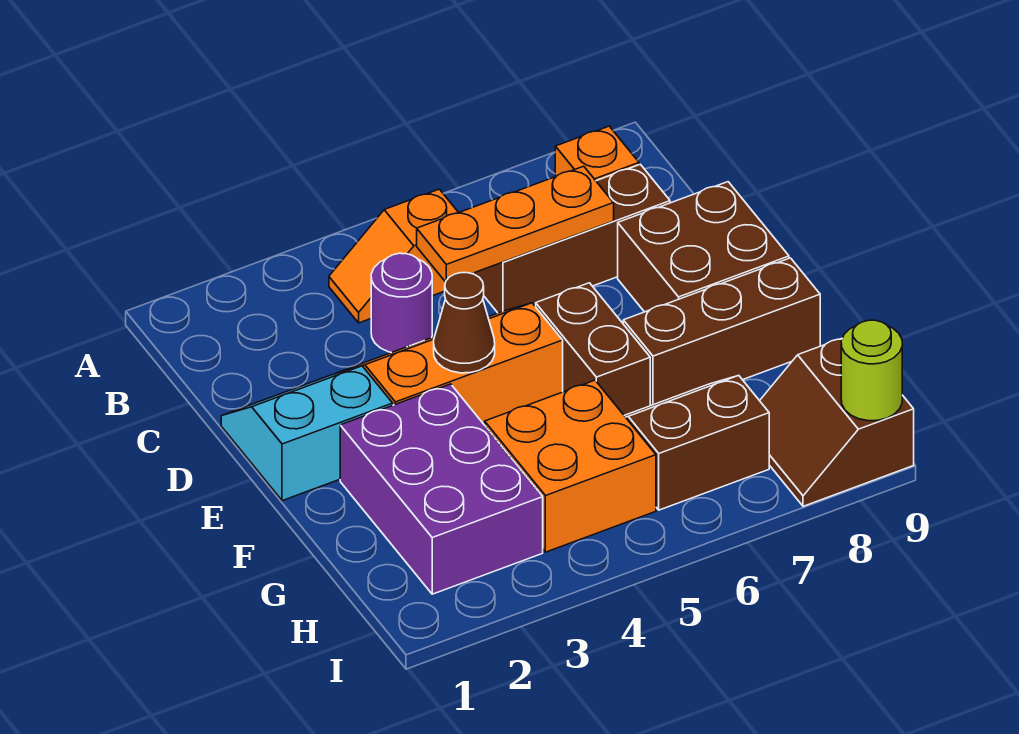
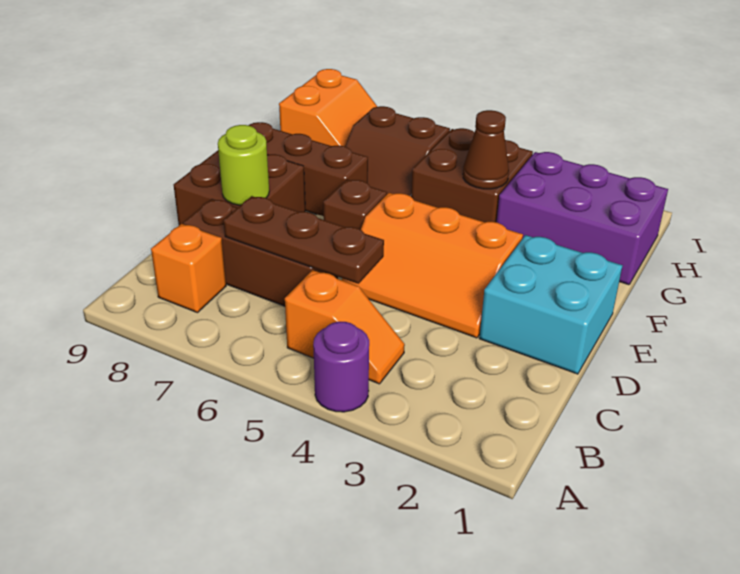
purple round brick C4 level 1 -> purple round brick A4 level 1
orange plate C5:C7 level 2 -> brown plate C5:C7 level 2
cyan slope D1:E2 level 1 top E -> cyan brick D1:E2 level 1
brown cone E4 level 2 -> brown cone G4 level 2
brown brick E6:F6 level 1 -> brown brick E6 level 1
purple brick F2:H3 level 1 -> purple brick G1:H3 level 1
orange brick G4:H5 level 1 -> brown brick G4:H5 level 1
brown slope H8:I9 level 1 top 9 -> orange slope H8:I9 level 1 top 9
lime round brick I9 level 2 -> lime round brick D8 level 2

